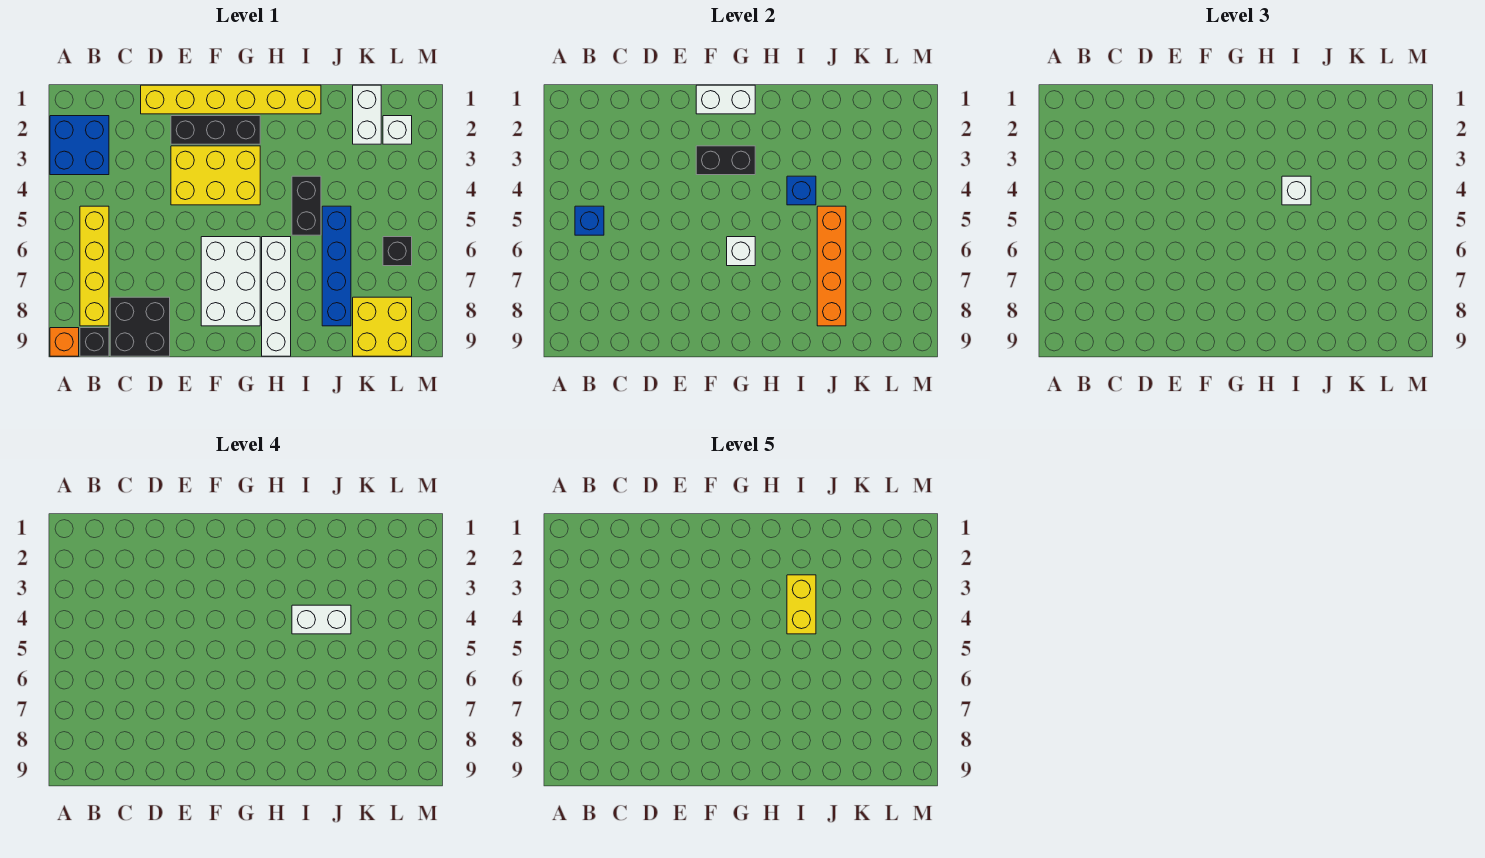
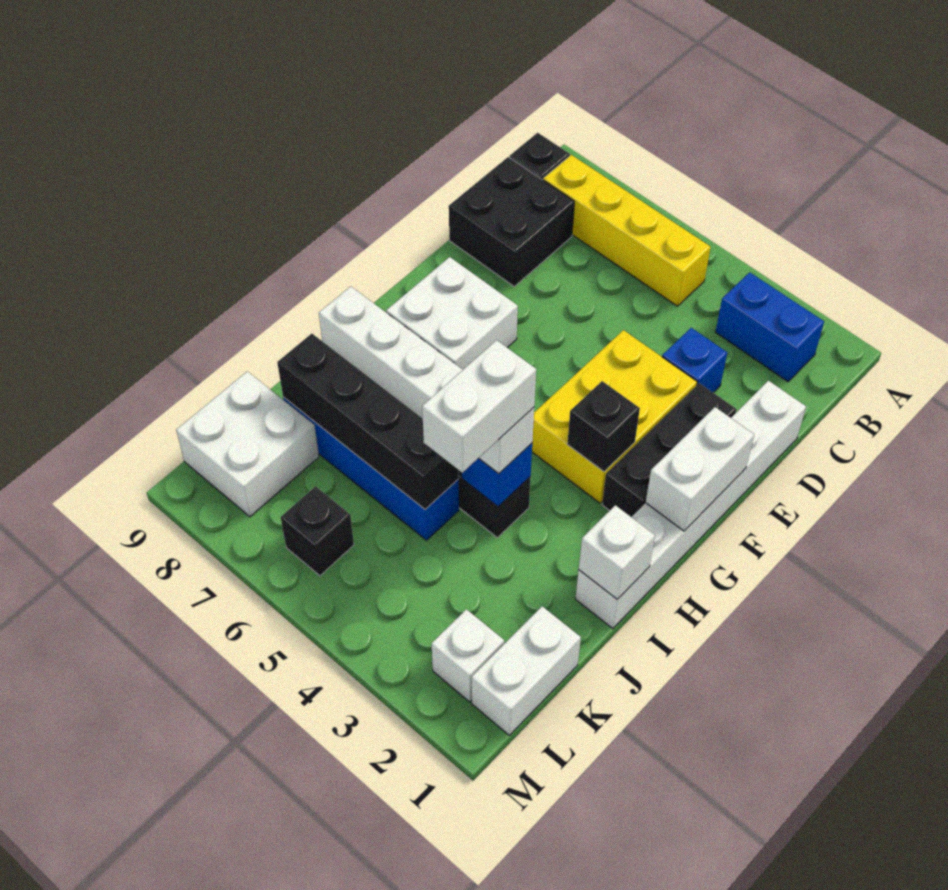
blue brick A2:B3 level 1 -> blue brick B2:B3 level 1
orange brick A9 level 1 -> none
blue brick B5 level 2 -> blue brick D3 level 1
yellow brick D1:I1 level 1 -> white brick D1:I1 level 1
black brick F3:G3 level 2 -> black brick G3 level 2
white brick F6:G8 level 1 -> white brick F7:G8 level 1
white brick G6 level 2 -> white brick I1 level 2
yellow brick I3:I4 level 5 -> none
orange brick J5:J8 level 2 -> black brick J5:J8 level 2
white brick K1:K2 level 1 -> white brick K1:L1 level 1
yellow brick K8:L9 level 1 -> white brick K8:L9 level 1

